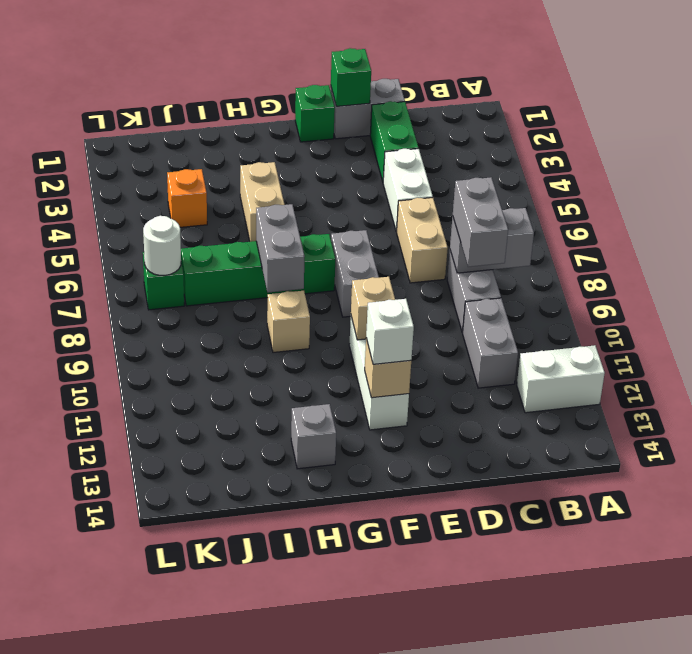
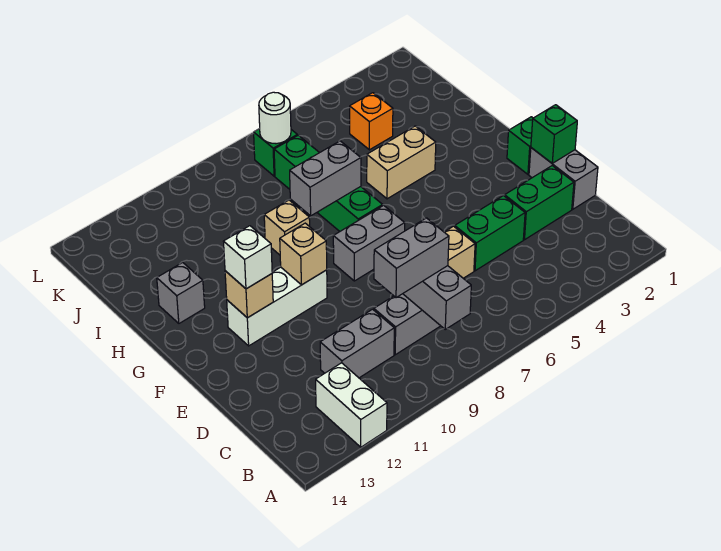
white brick D4:D5 level 1 -> green brick D4:D5 level 1

